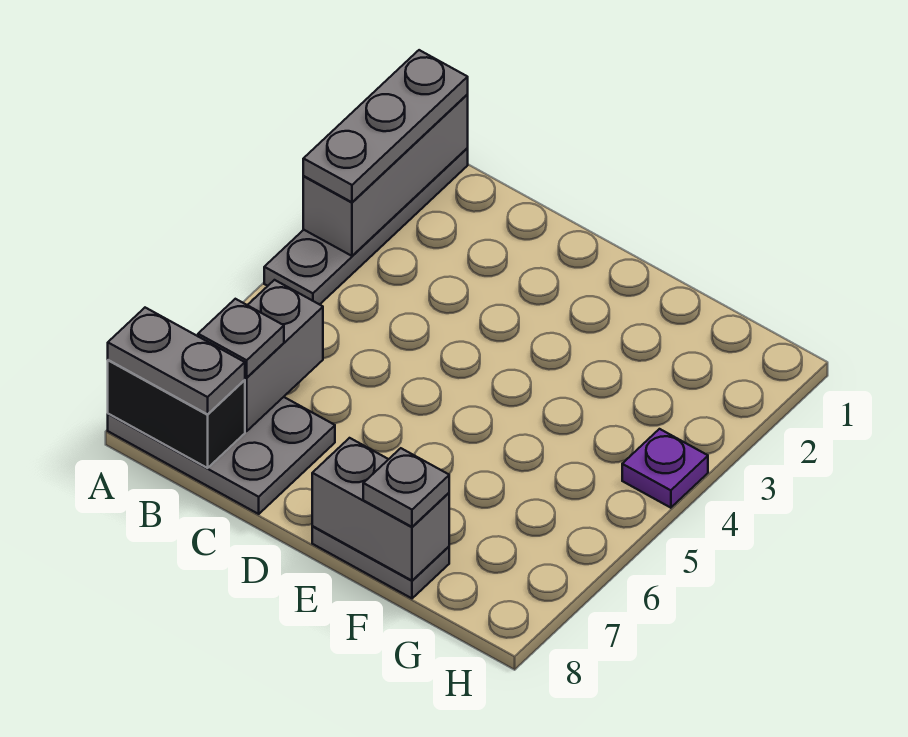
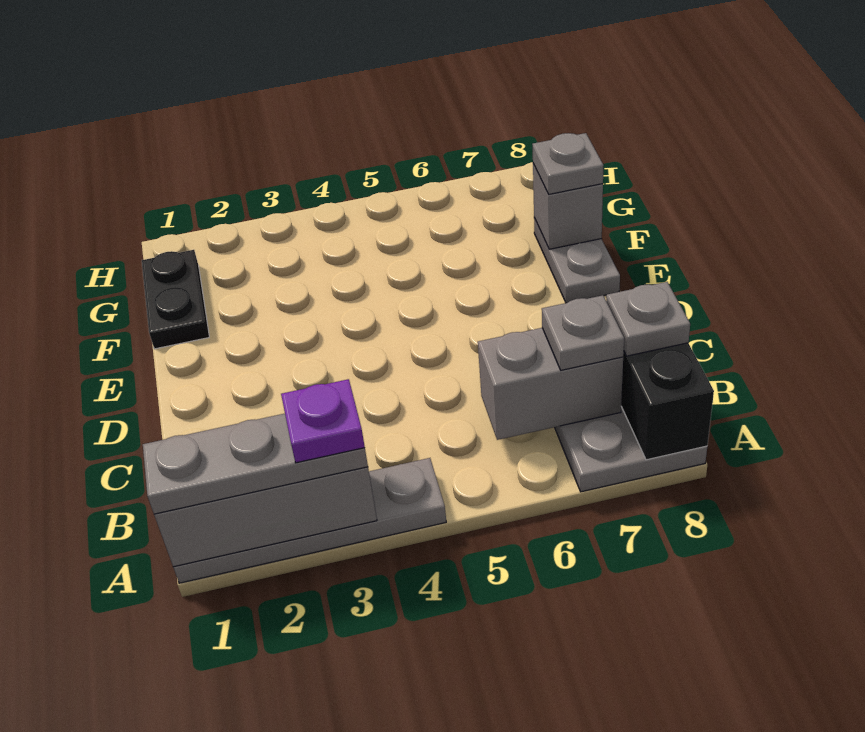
grey plate A8:B8 level 3 -> grey plate B8 level 3
grey brick E8:F8 level 2 -> grey brick F8 level 2
none -> black plate F1:G1 level 1
purple plate H4 level 1 -> purple plate A3 level 4

